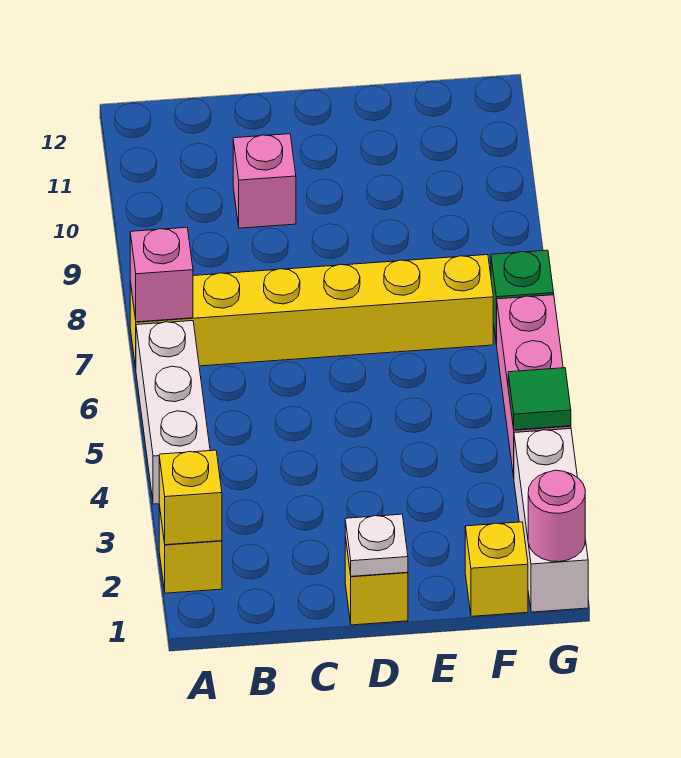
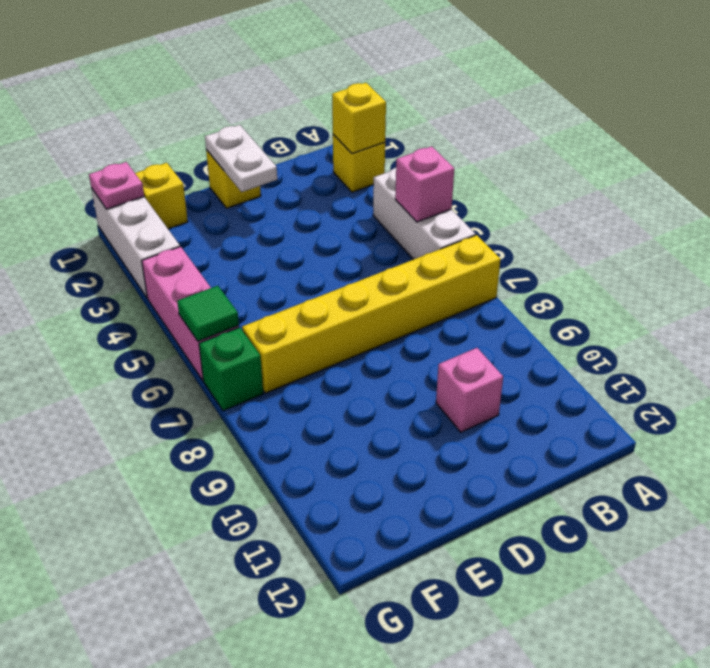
pink brick A7 level 2 -> pink brick A5 level 2
white plate D1 level 2 -> white plate D1:D2 level 2
pink round brick G1 level 2 -> pink plate G1 level 2
green tile G4 level 2 -> green tile G6 level 2

